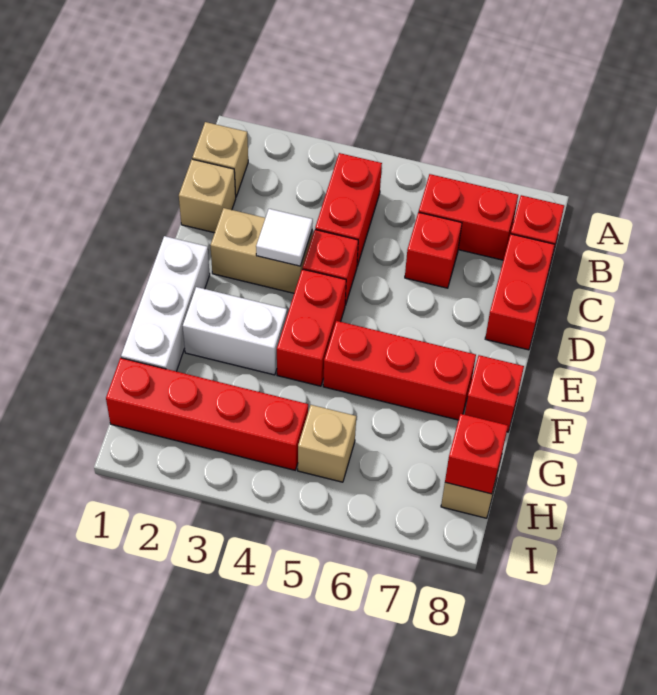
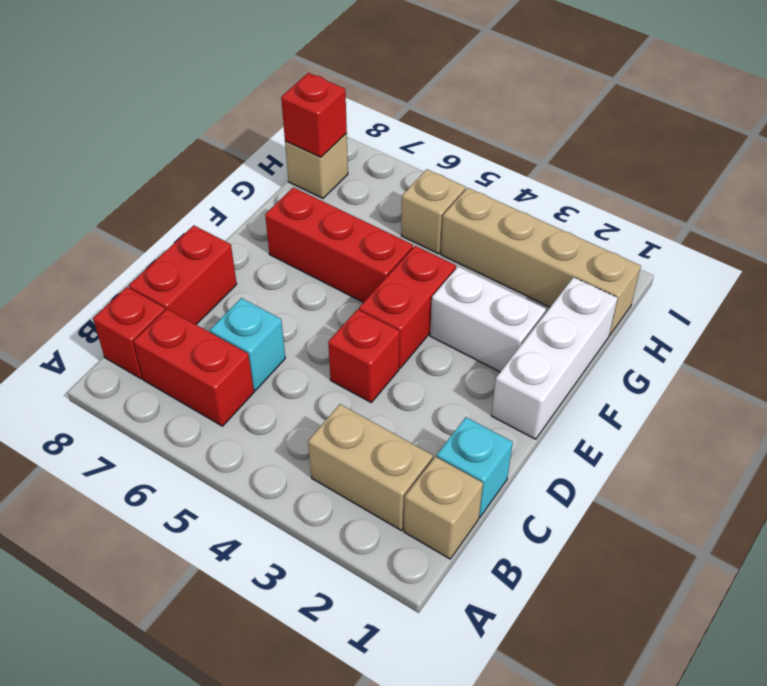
red brick B4:C4 level 1 -> none
tan brick C1 level 1 -> cyan brick C1 level 1
red brick C6 level 1 -> cyan brick C6 level 1
tan brick D2:D3 level 1 -> tan brick B2:B3 level 1
white tile D3 level 2 -> none
red brick F8 level 1 -> none
red brick H1:H4 level 1 -> tan brick H1:H4 level 1

